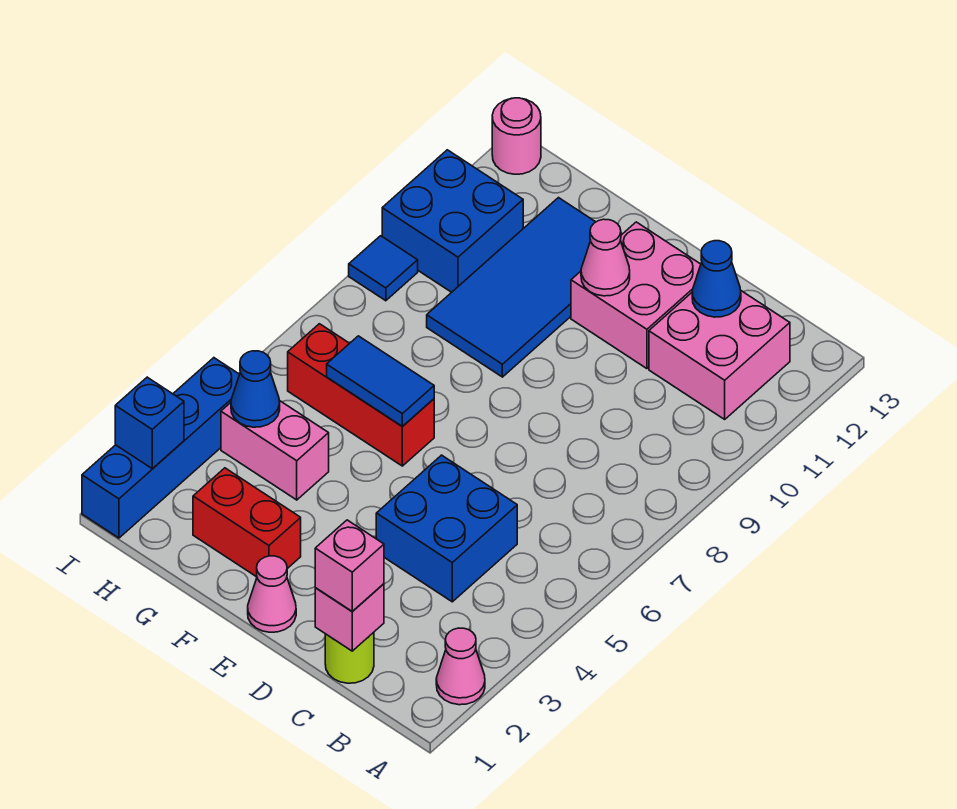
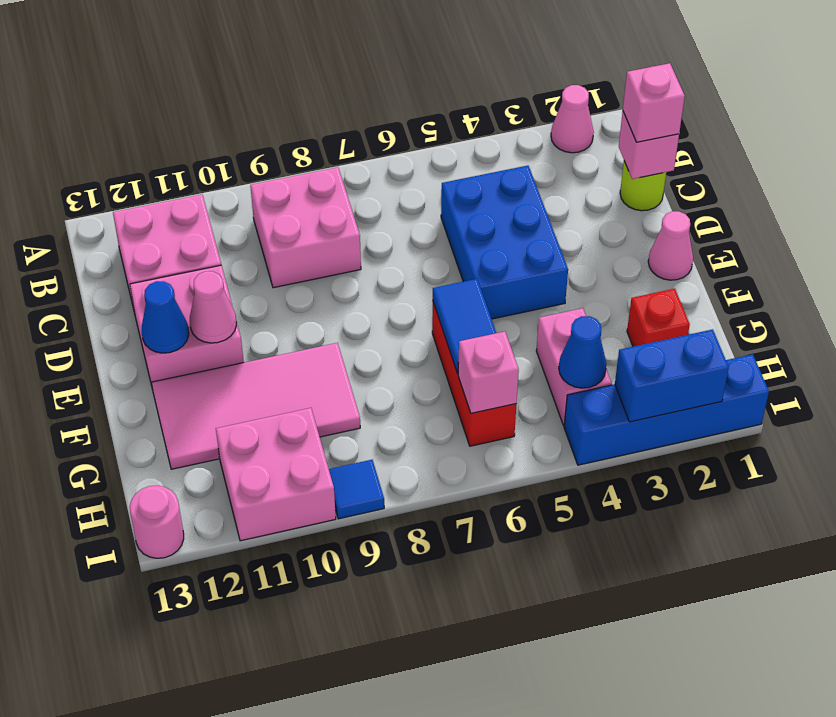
none -> pink brick B8:C9 level 1
blue brick C4:D5 level 1 -> blue brick C4:E5 level 1
blue cone C12 level 2 -> blue cone E12 level 2
red brick F2:G2 level 1 -> red brick G2 level 1
blue tile F9:G12 level 1 -> pink tile F9:G12 level 1
none -> pink brick H6 level 2
blue brick H10:I11 level 1 -> pink brick H10:I11 level 1
blue brick I2 level 2 -> blue brick I2:I3 level 2

